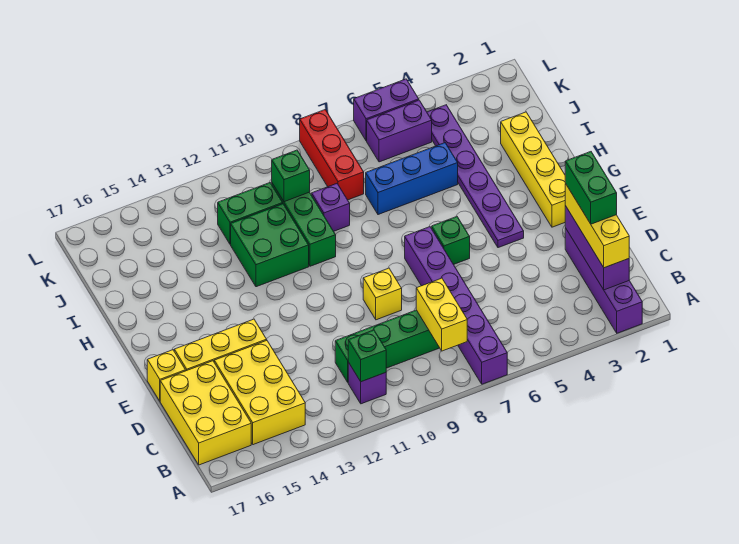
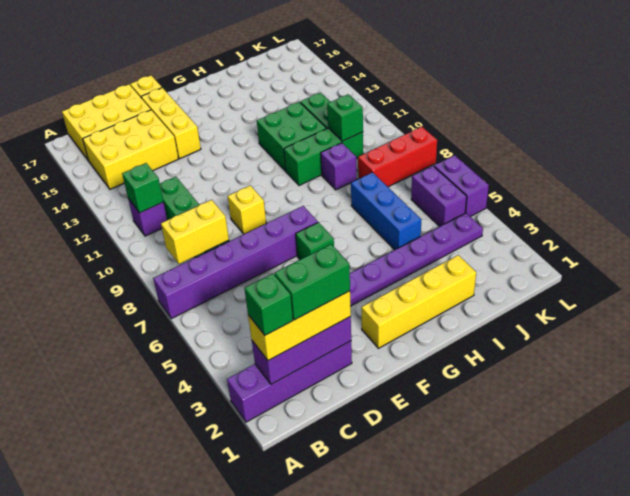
none -> green brick B2 level 4

